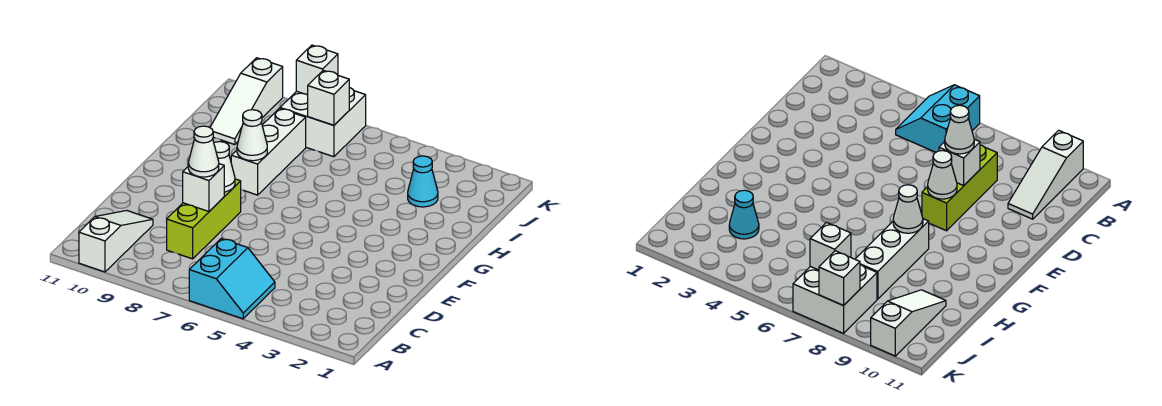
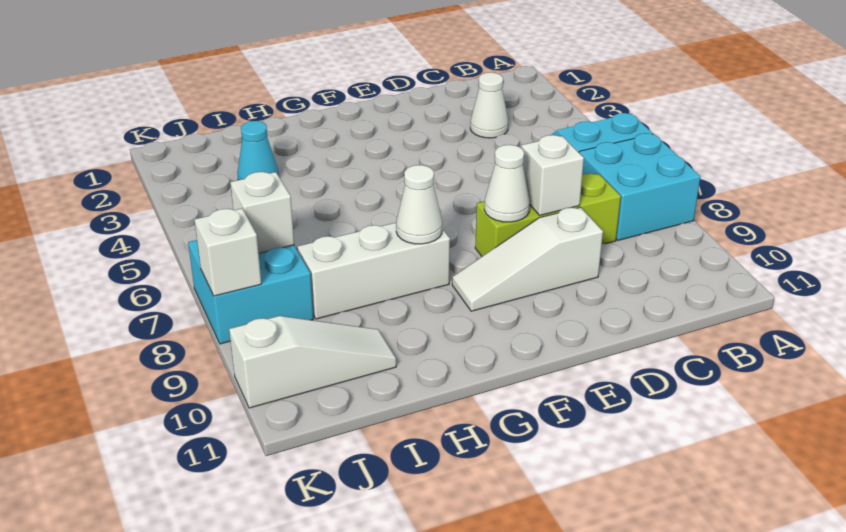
none -> cyan brick A7:B8 level 1
white slope A10:C10 level 1 top A -> white slope D9:F9 level 1 top D
white cone D8 level 3 -> white cone C3 level 1
white brick J7:K8 level 1 -> cyan brick J7:K8 level 1

